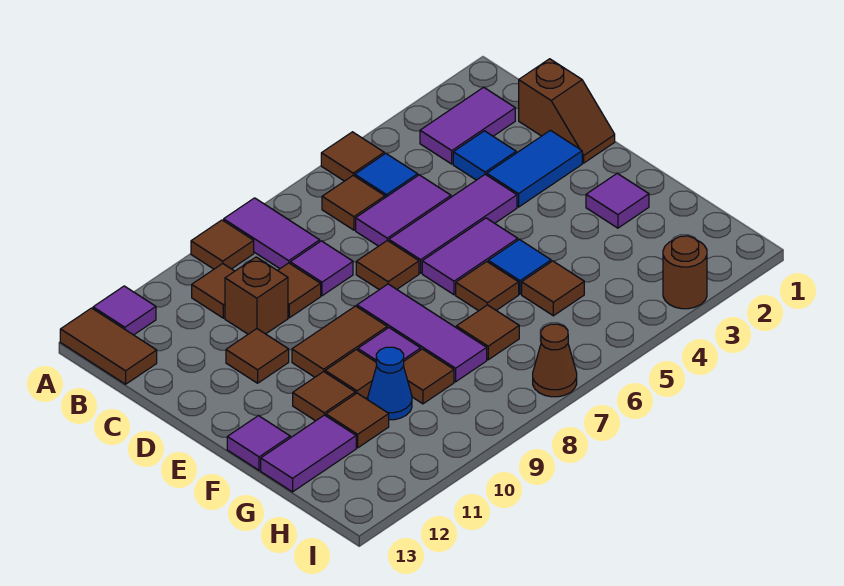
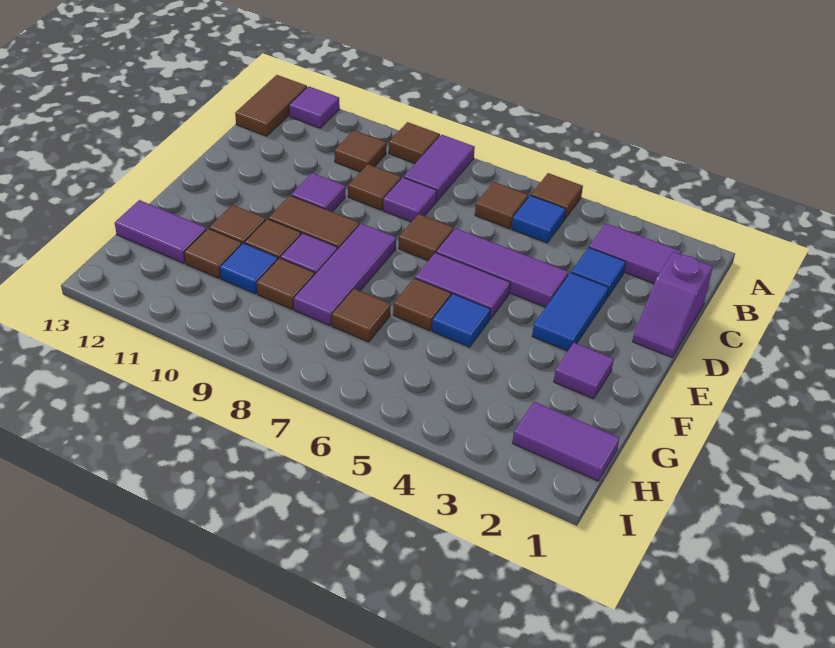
brown slope C1:D1 level 1 top C -> purple slope C1:D1 level 1 top C
purple tile C5:C6 level 1 -> purple tile H1:H2 level 1
brown brick C10 level 1 -> none
blue tile D2:D3 level 1 -> blue tile D3:E3 level 1
brown tile D11 level 1 -> none
purple tile F13 level 1 -> purple tile D10 level 1
brown tile G5 level 1 -> none
blue cone G10 level 1 -> blue tile G10 level 1
brown round brick I3 level 1 -> none
brown cone I7 level 1 -> none

